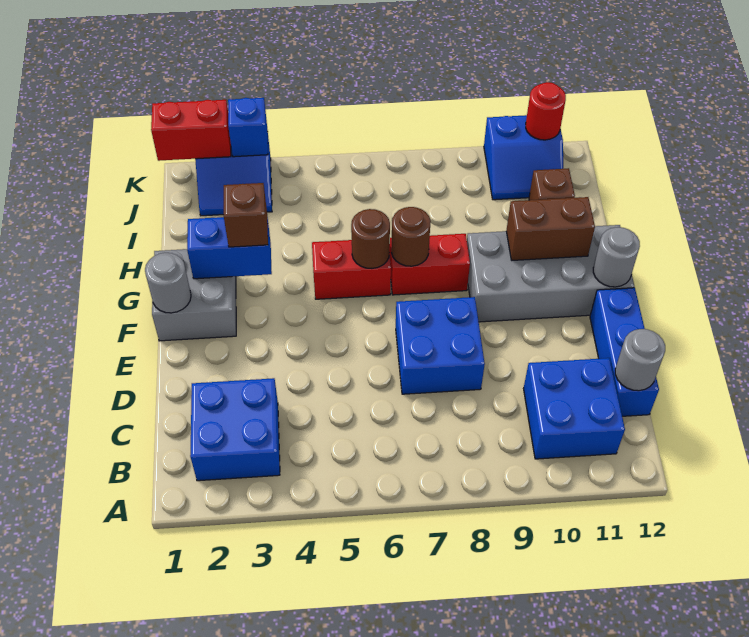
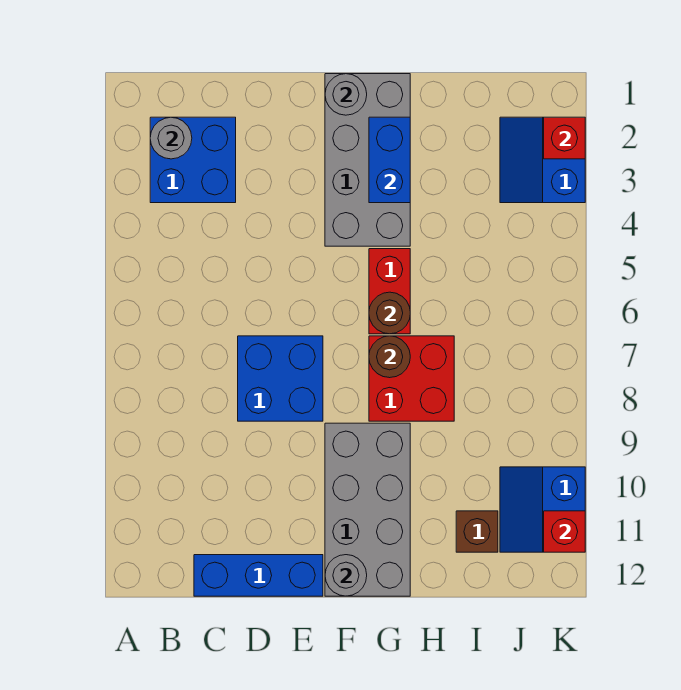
blue brick B10:C11 level 1 -> none
grey round brick C12 level 2 -> grey round brick B2 level 2
grey brick F1:G2 level 1 -> grey brick F1:G4 level 1
brown brick G3 level 3 -> none
red brick G7:G8 level 1 -> red brick G7:H8 level 1
brown brick G10:G11 level 2 -> none
red brick K1:K2 level 2 -> red brick K2 level 2
blue brick K3 level 2 -> none
red round brick K11 level 2 -> red brick K11 level 2

